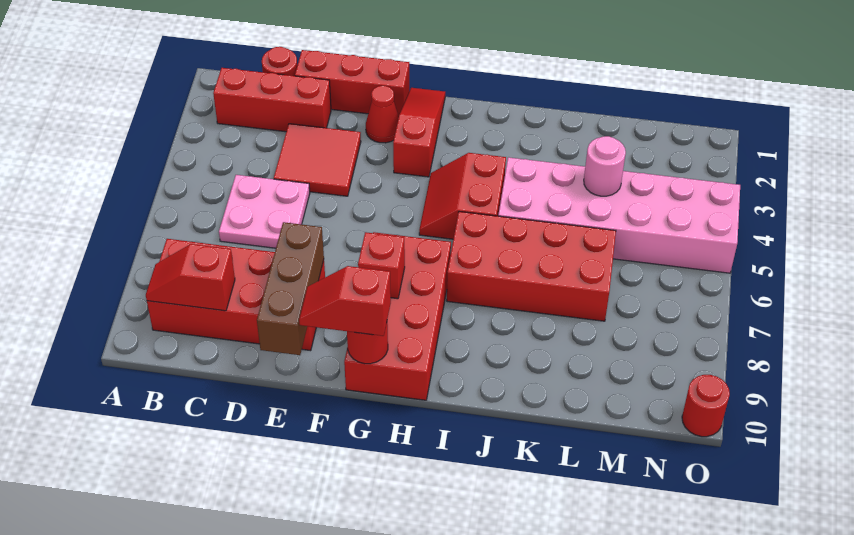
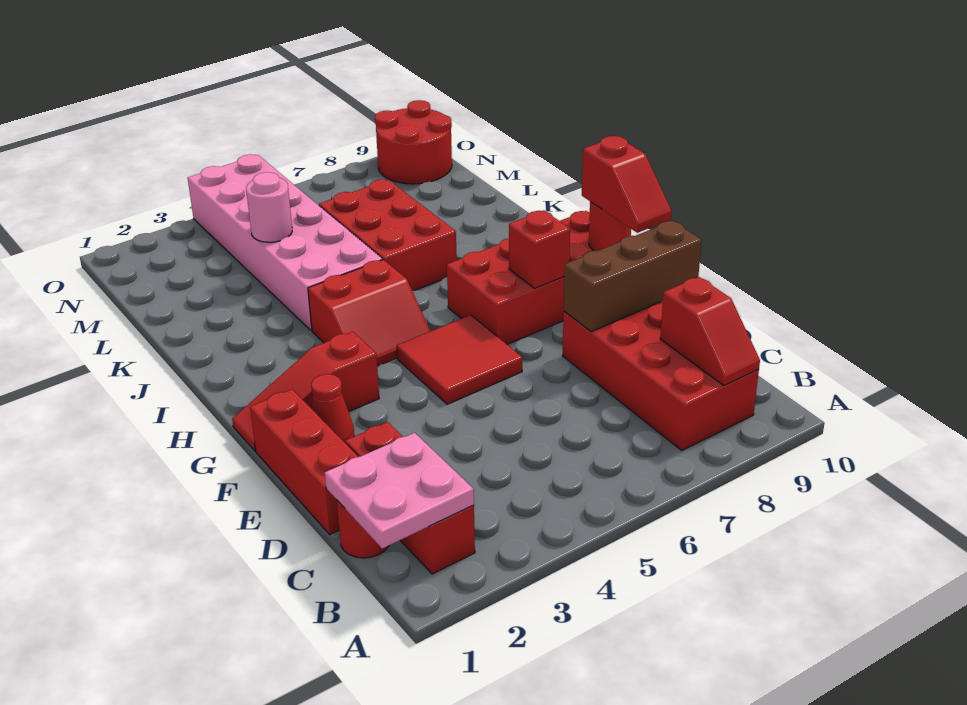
pink plate C5:D6 level 1 -> pink plate B1:C2 level 2
red tile D3:E4 level 1 -> red tile F5:G6 level 1
red brick I6:L7 level 1 -> red brick J6:L7 level 1
red round brick O10 level 1 -> red round brick N9:O10 level 1

